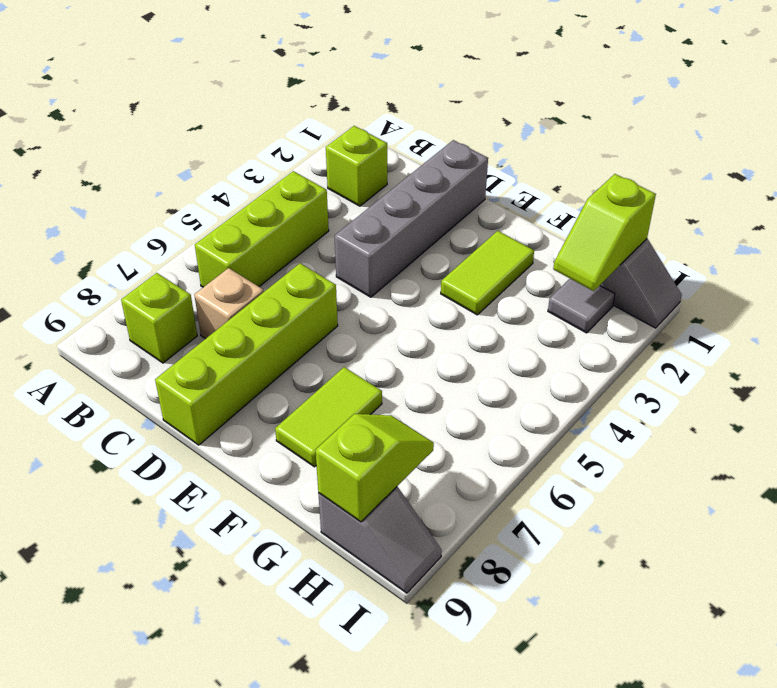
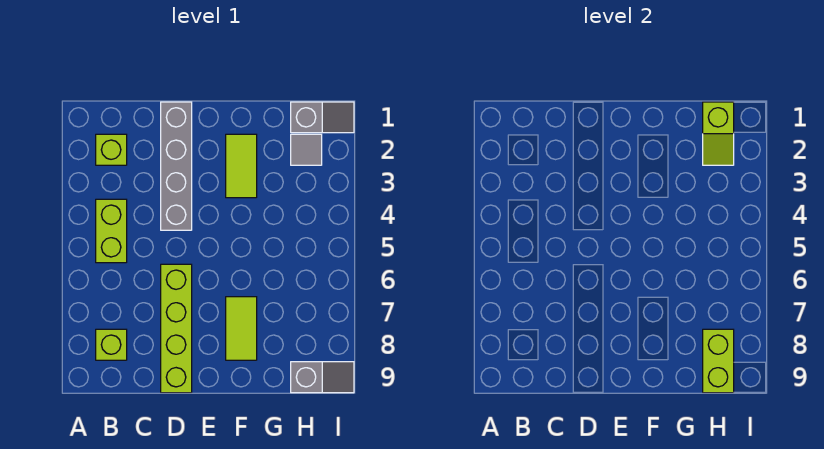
lime brick B4:B6 level 1 -> lime brick B4:B5 level 1
tan brick C7 level 1 -> none
lime slope H8:H9 level 2 top 9 -> lime brick H8:H9 level 2

